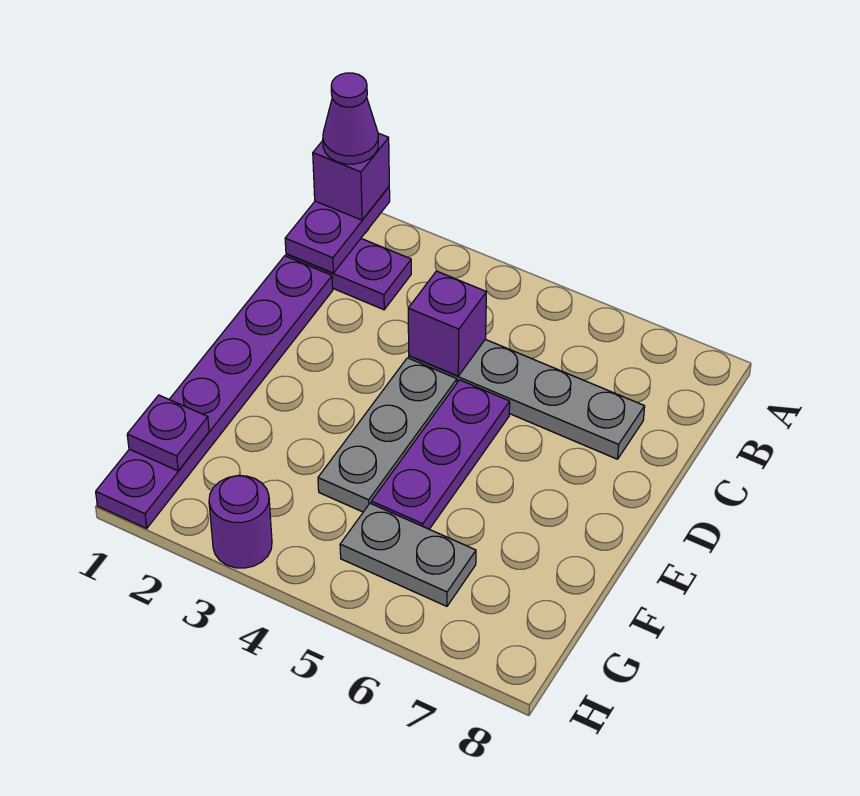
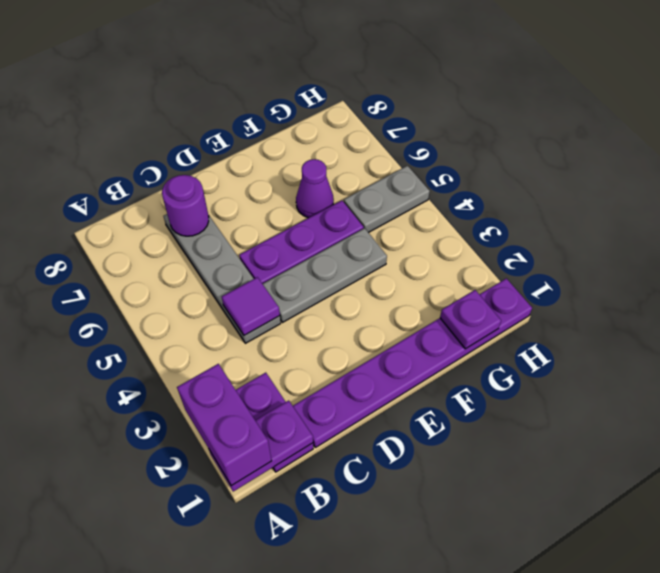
purple brick A1 level 3 -> purple brick A1:A2 level 3
purple cone A1 level 4 -> purple cone F6 level 1
purple brick C4 level 2 -> purple tile C4 level 2
grey plate G5:G6 level 1 -> grey plate G5:H5 level 1
purple round brick H3 level 1 -> purple round brick C7 level 2

